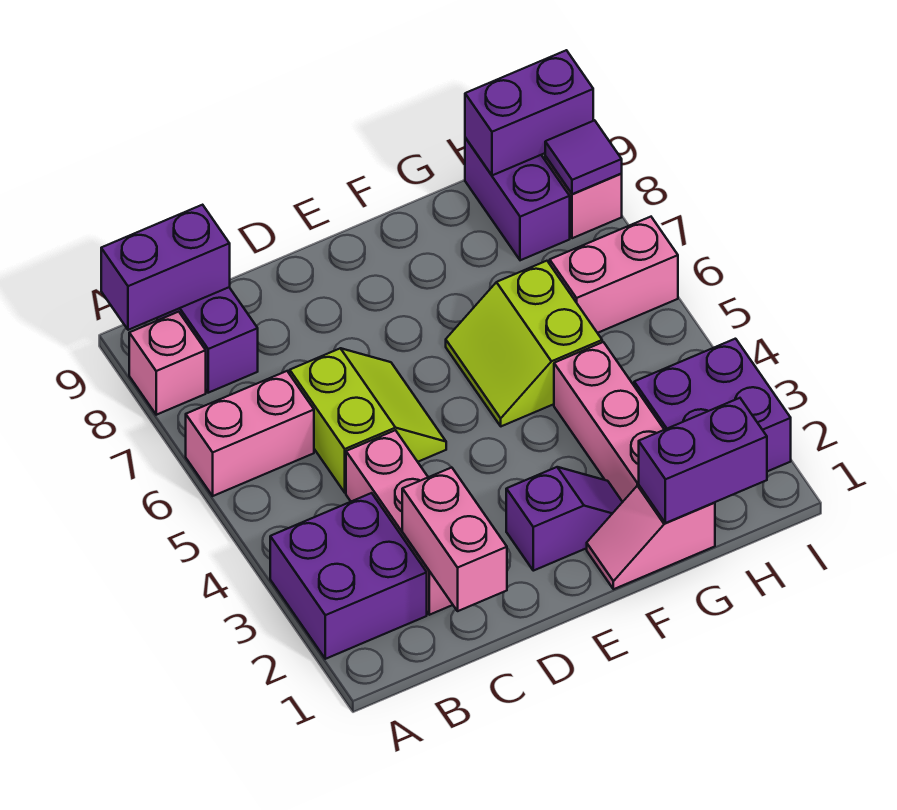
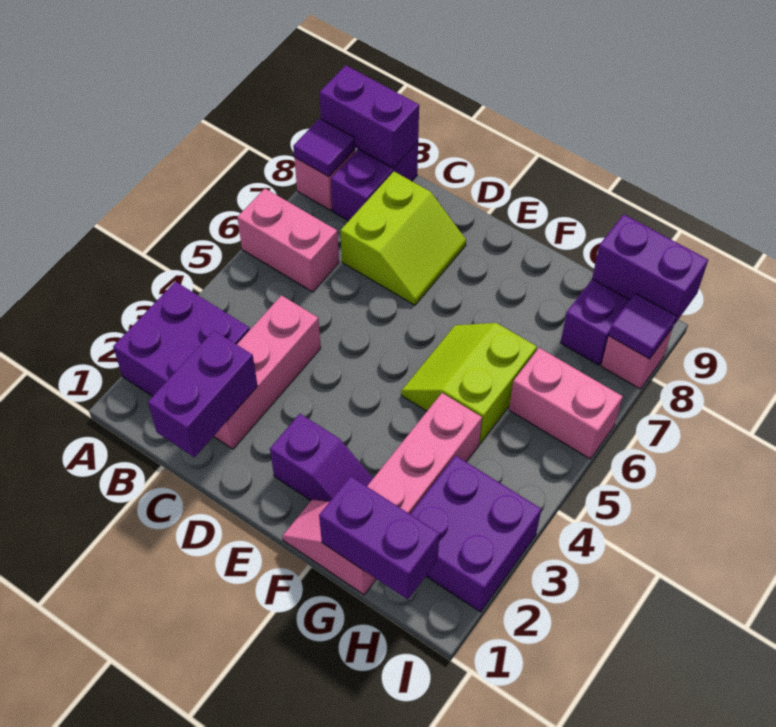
none -> purple tile A8 level 2
pink brick C1:C2 level 2 -> purple brick C1:C2 level 2
lime slope C5:D6 level 1 top C -> lime slope C7:D8 level 1 top C

